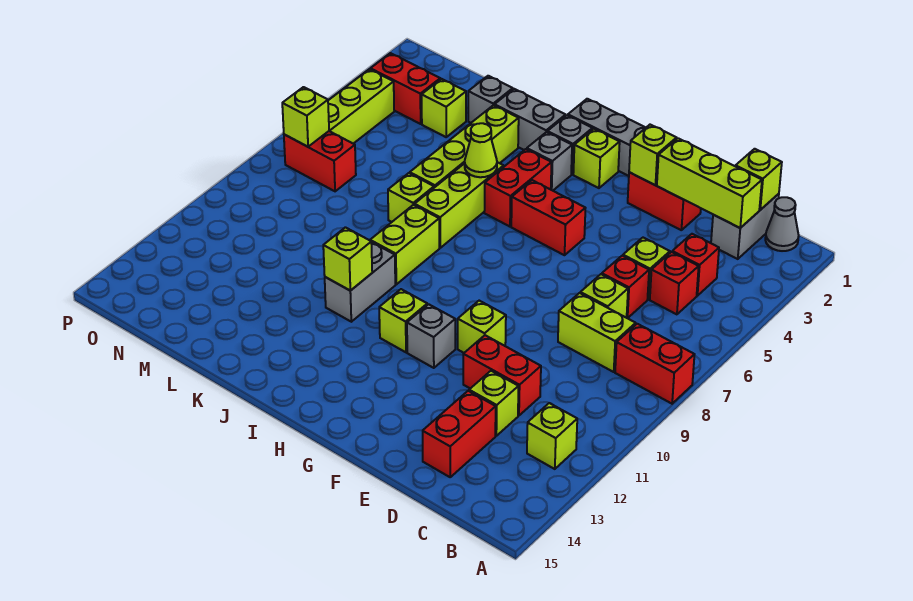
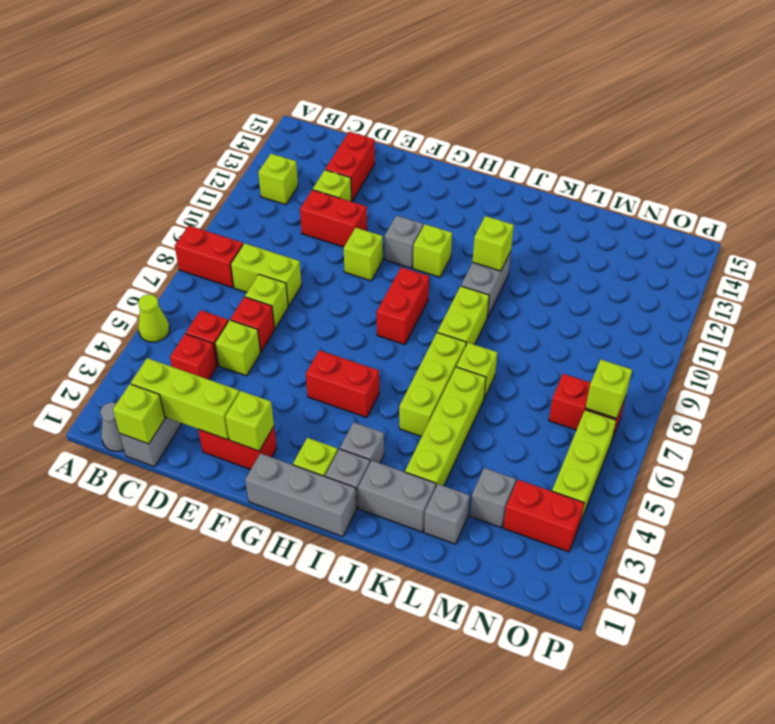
red brick I4:I5 level 1 -> red brick H8:H9 level 1
lime cone J5 level 2 -> lime cone A5 level 1
lime brick M3 level 1 -> grey brick M3 level 1

